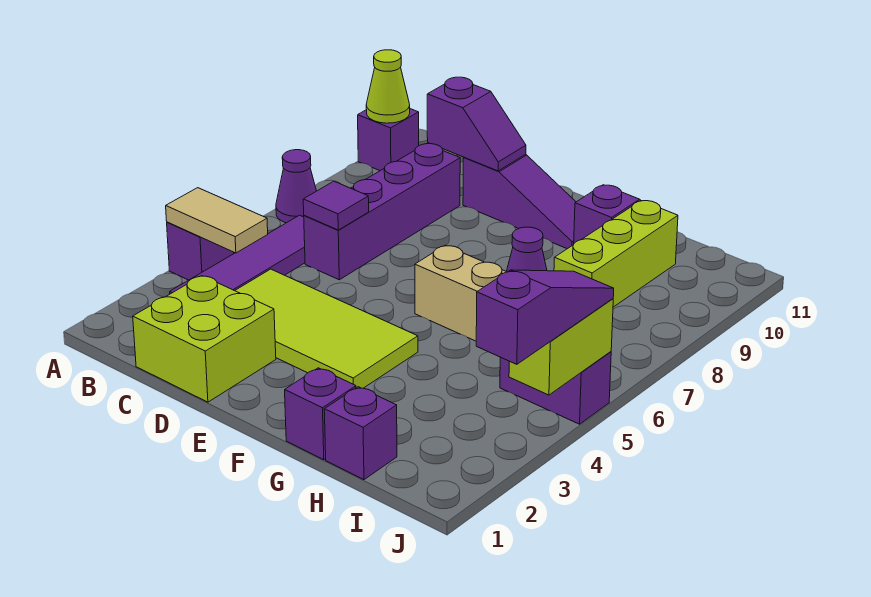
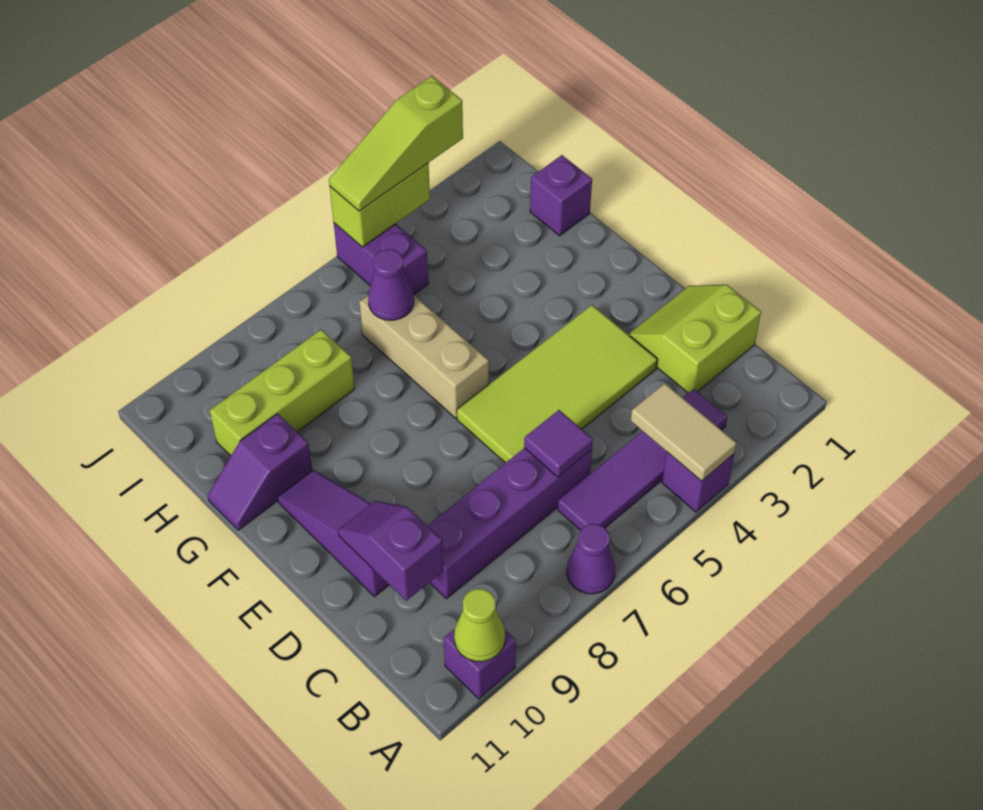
lime brick C1:D2 level 1 -> lime slope C1:D2 level 1 top C
lime tile C3:F4 level 1 -> lime tile D3:E6 level 1
purple brick G1 level 1 -> none
purple slope J3:J5 level 3 top 3 -> lime slope J3:J5 level 3 top 3

